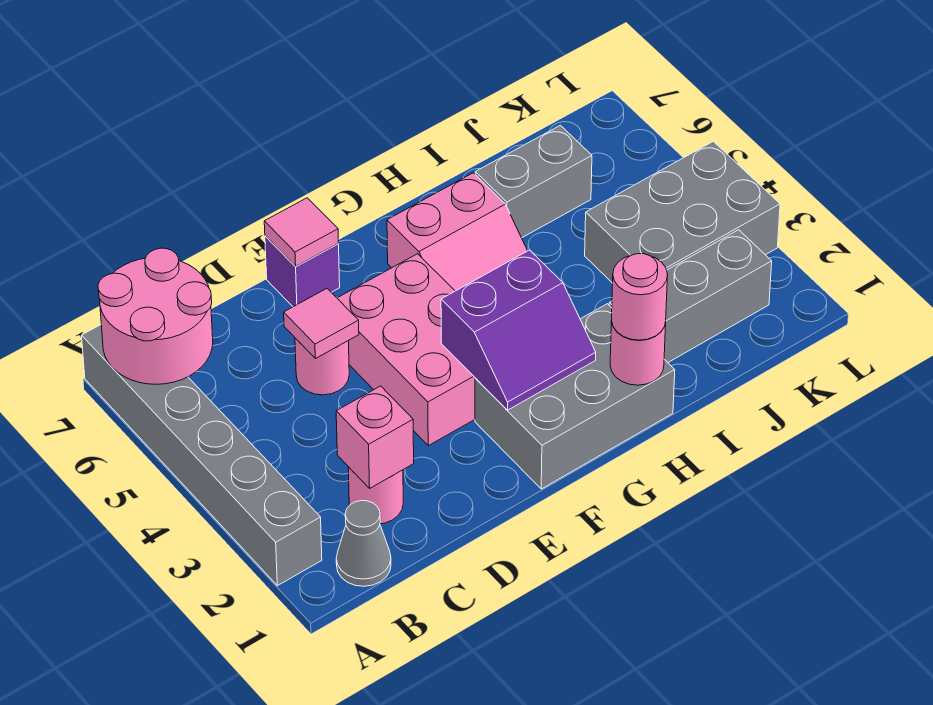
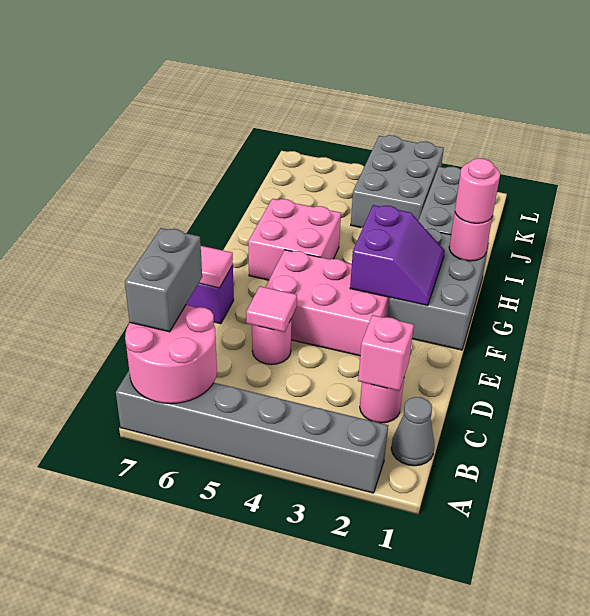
pink slope G5:H6 level 1 top 6 -> pink brick G5:H6 level 1
grey brick I6:J6 level 1 -> grey brick B7:C7 level 3

